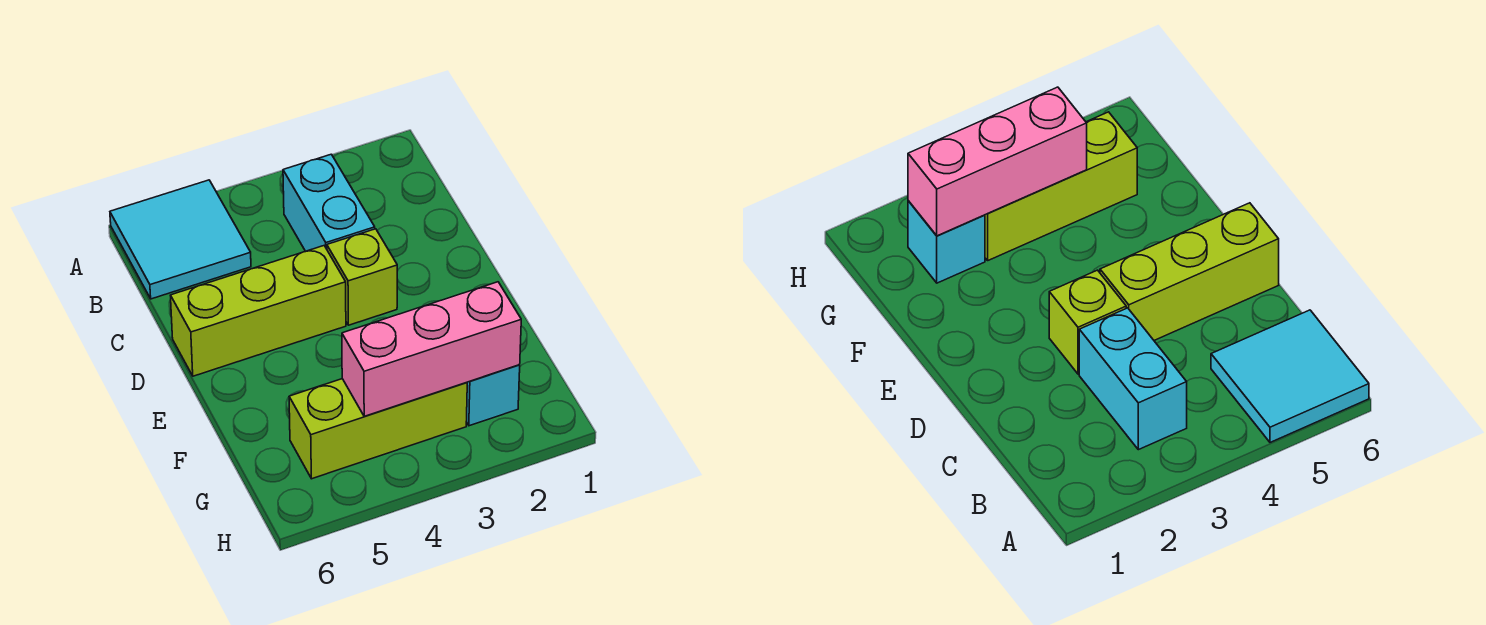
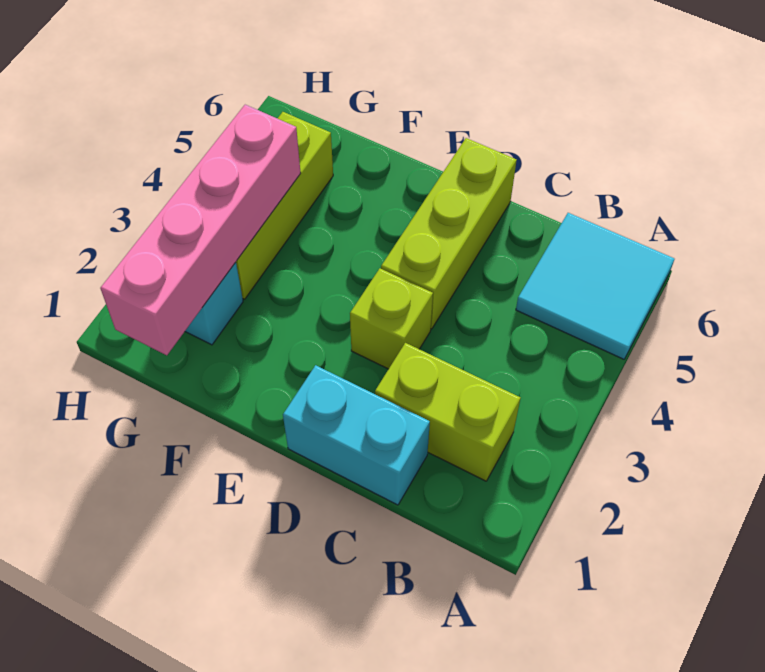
none -> lime brick B2:C2 level 1
cyan brick B3:C3 level 1 -> cyan brick C1:D1 level 1
pink brick G2:G4 level 2 -> pink brick G1:G4 level 2

